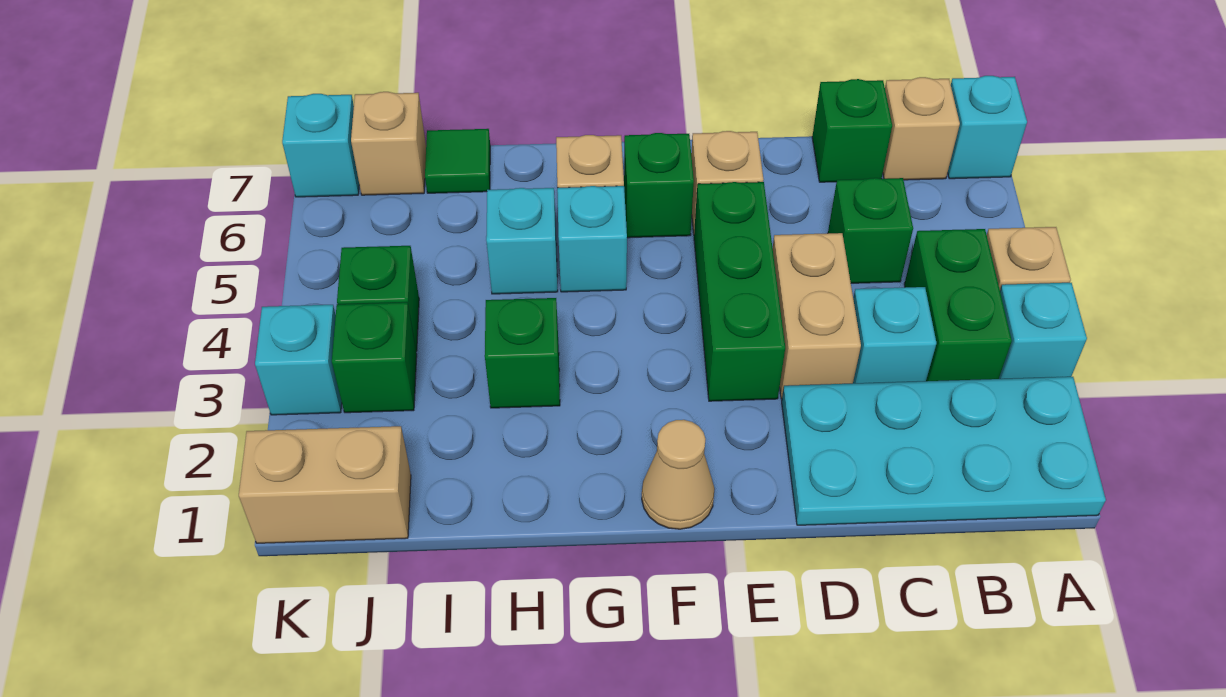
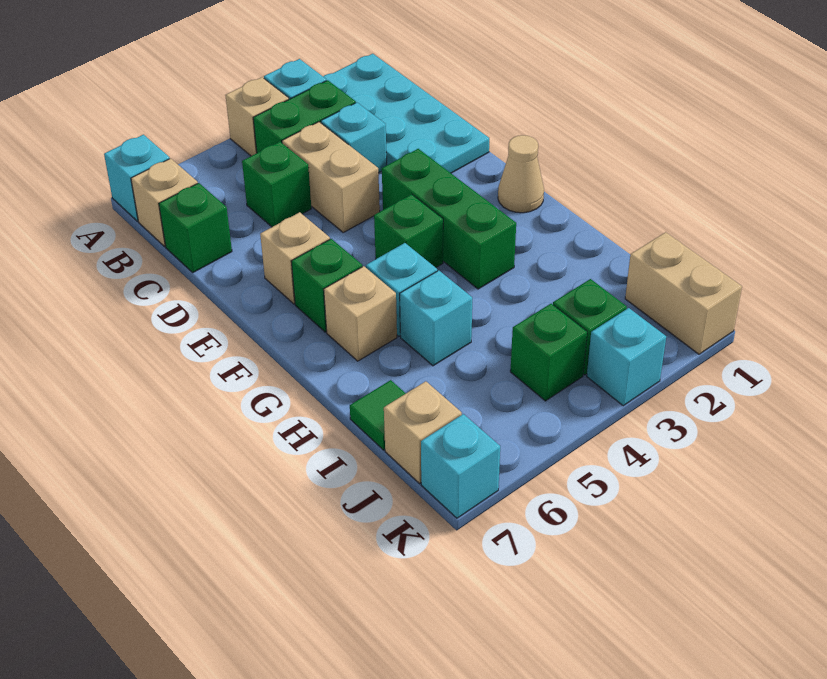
tan brick D3:D4 level 1 -> tan brick C4:D4 level 1
green brick E3:E5 level 1 -> green brick E3:G3 level 1
green brick H3 level 1 -> green brick F4 level 1

